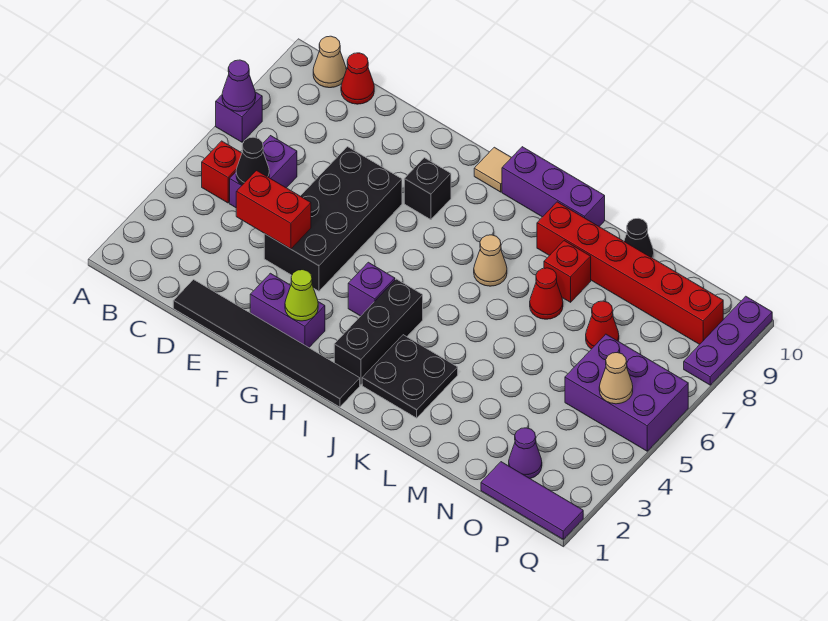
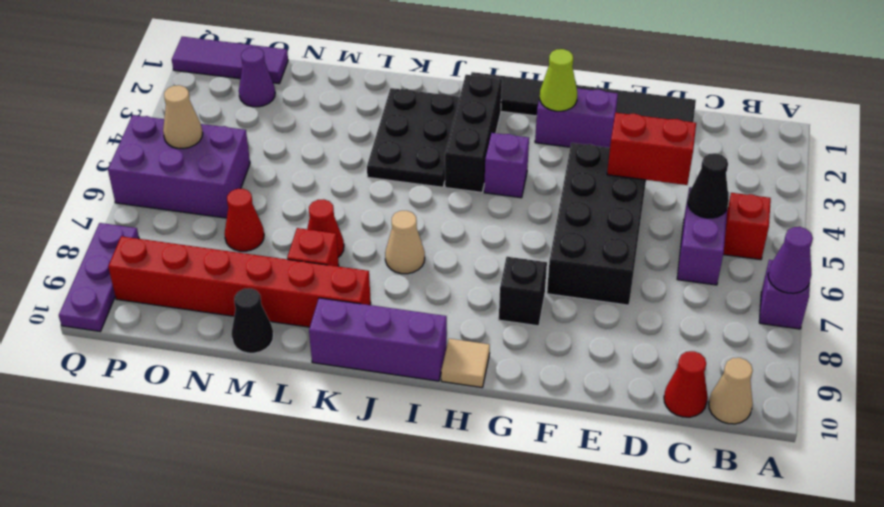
black plate J2:K3 level 1 -> black plate J2:K4 level 1

